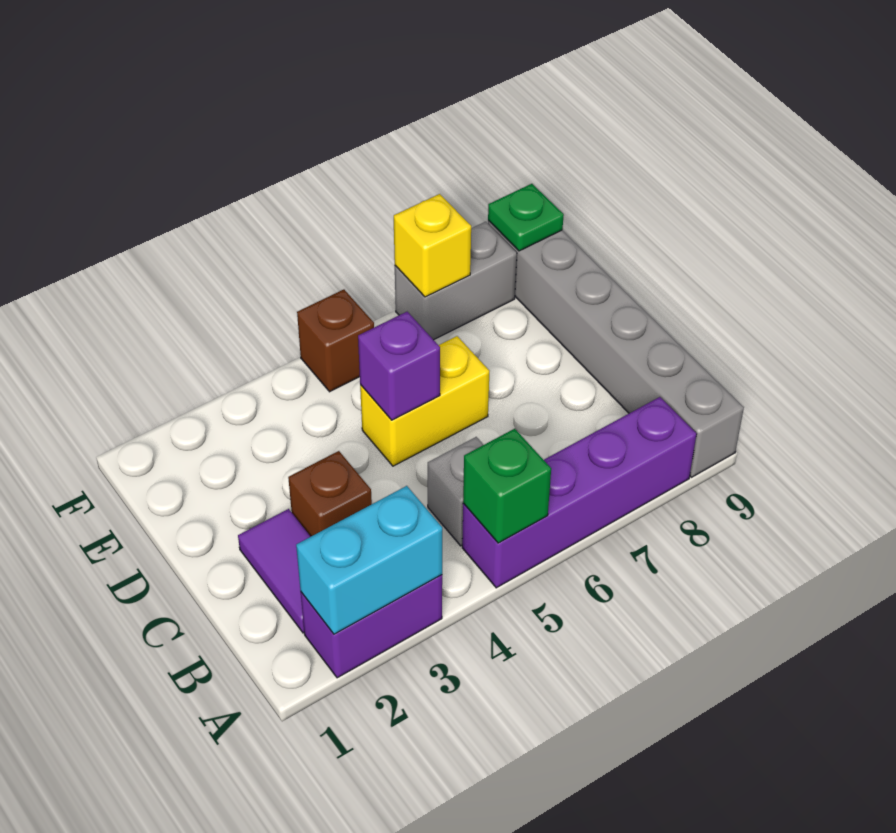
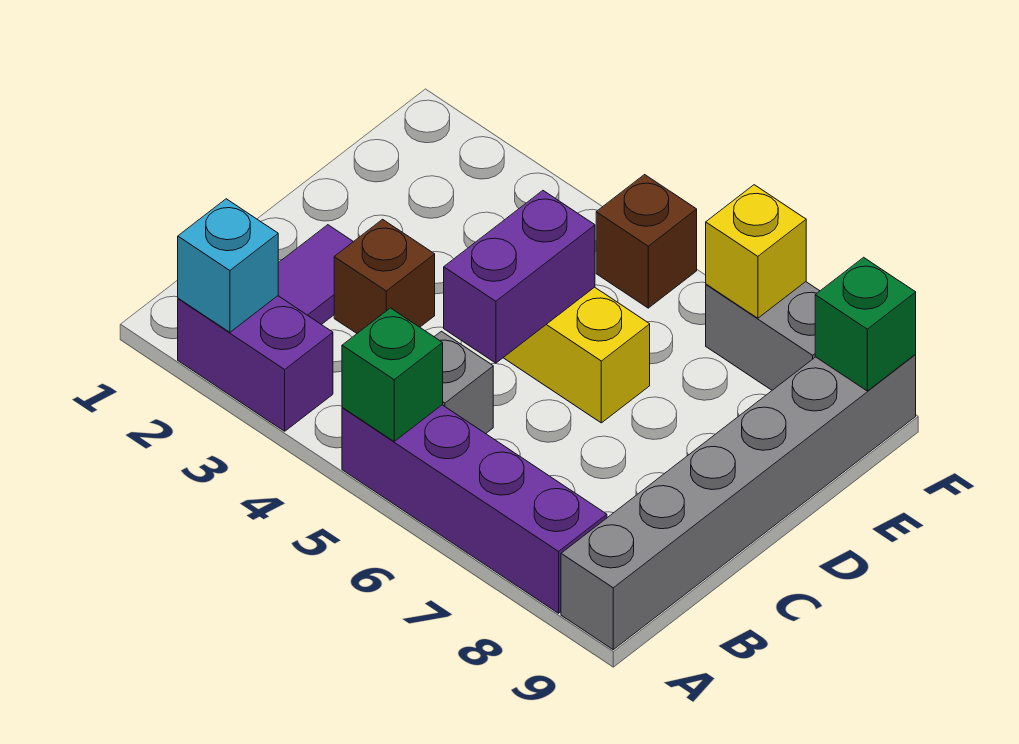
cyan brick A2:A3 level 2 -> cyan brick A2 level 2
purple brick D5 level 2 -> purple brick C5:D5 level 2
green plate F9 level 2 -> green brick F9 level 2

